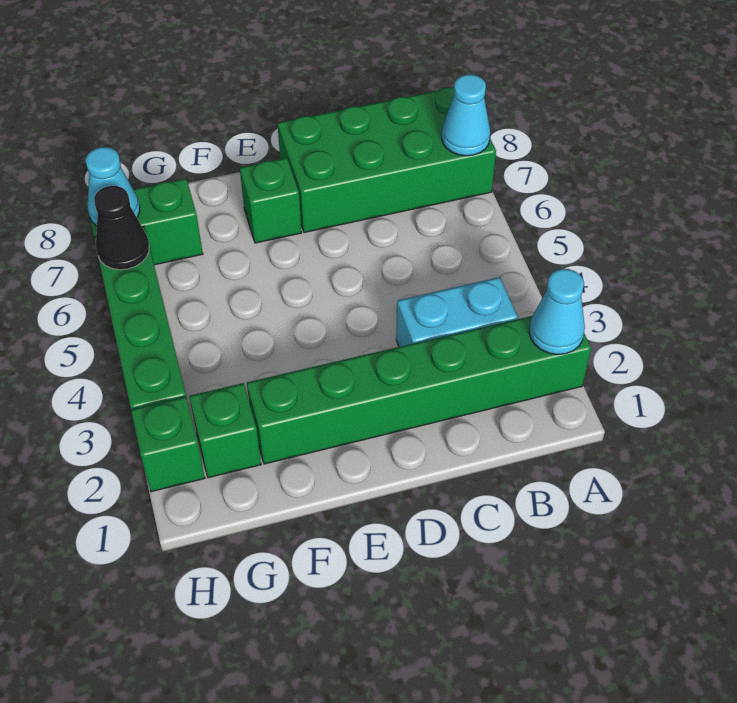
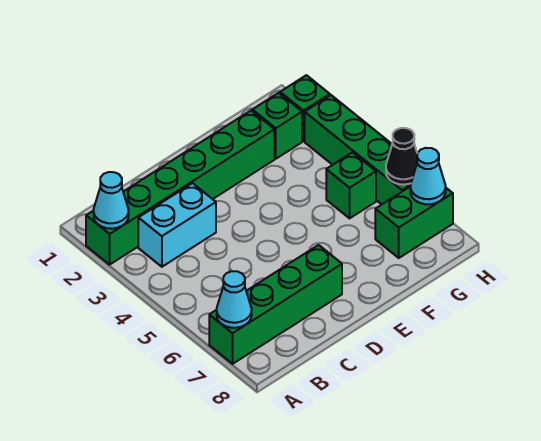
green brick A7:D8 level 1 -> green brick A7:D7 level 1
green brick E7 level 1 -> green brick G5 level 1

